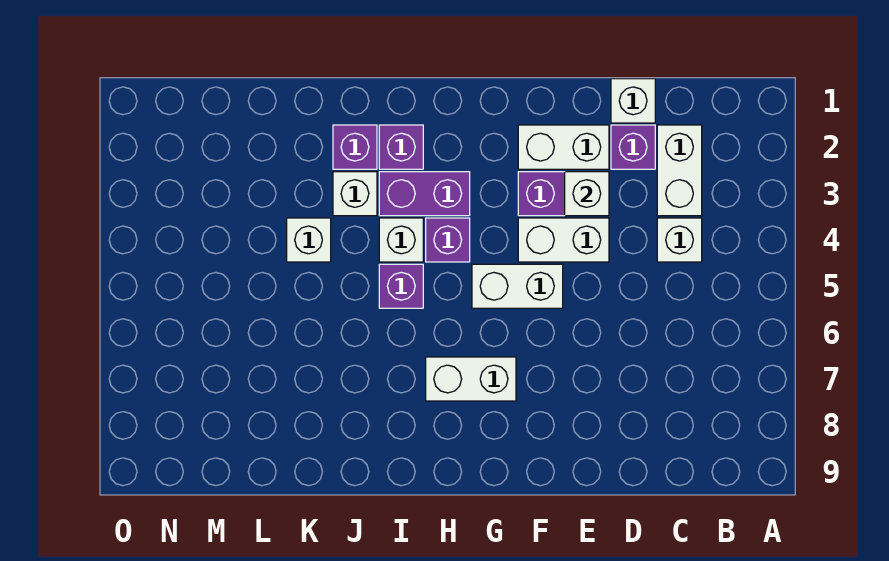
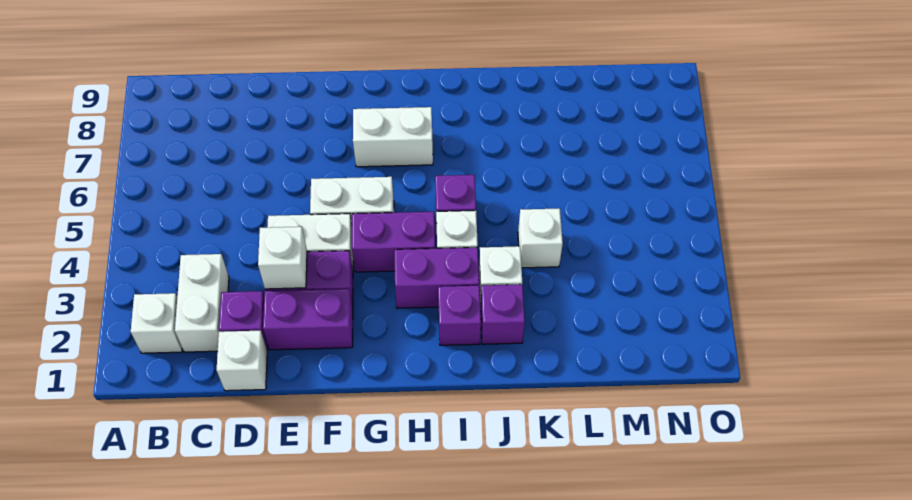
white brick C4 level 1 -> white brick B2 level 1
white brick E2:F2 level 1 -> purple brick E2:F2 level 1
purple brick H4 level 1 -> purple brick G4:H4 level 1

